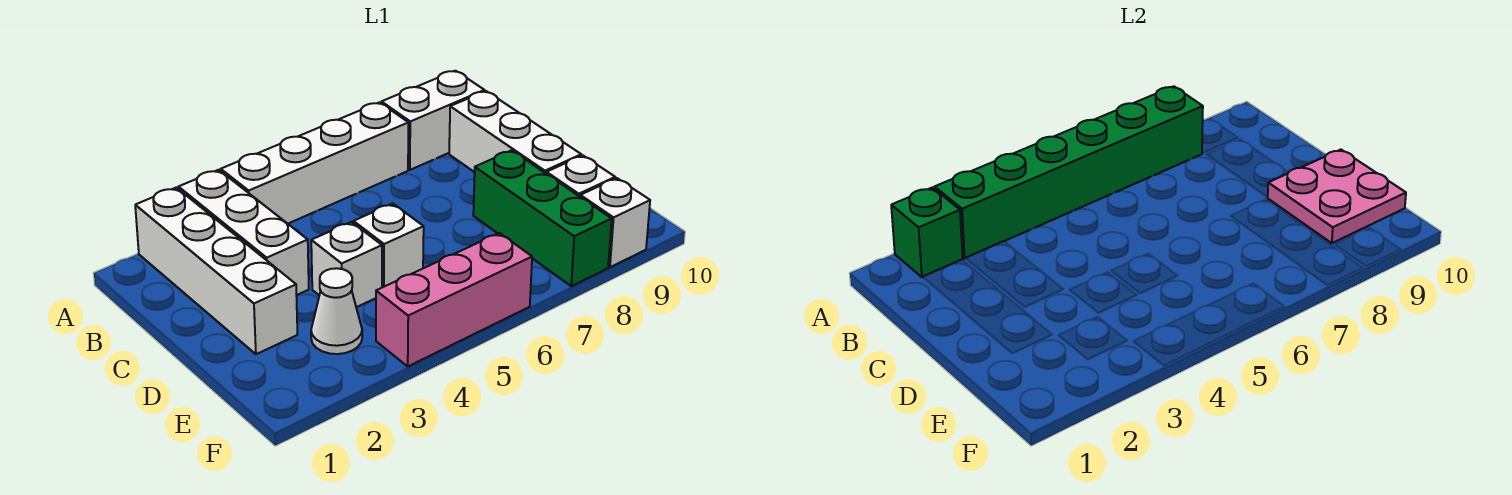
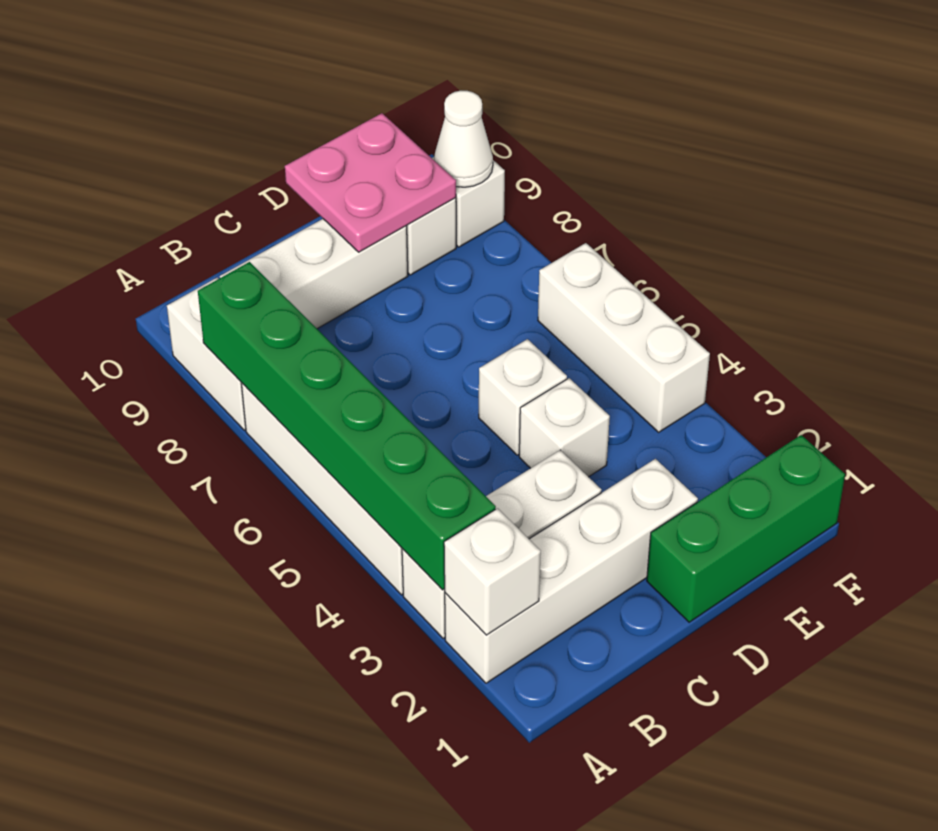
green brick A2 level 2 -> white brick A2 level 2
green brick D8:F8 level 1 -> green brick D1:F1 level 1
white cone E3 level 1 -> white cone F9 level 2
pink brick F4:F6 level 1 -> white brick F4:F6 level 1

